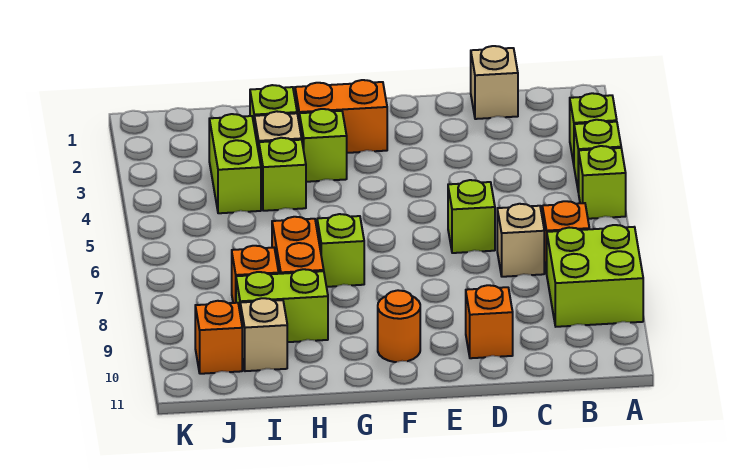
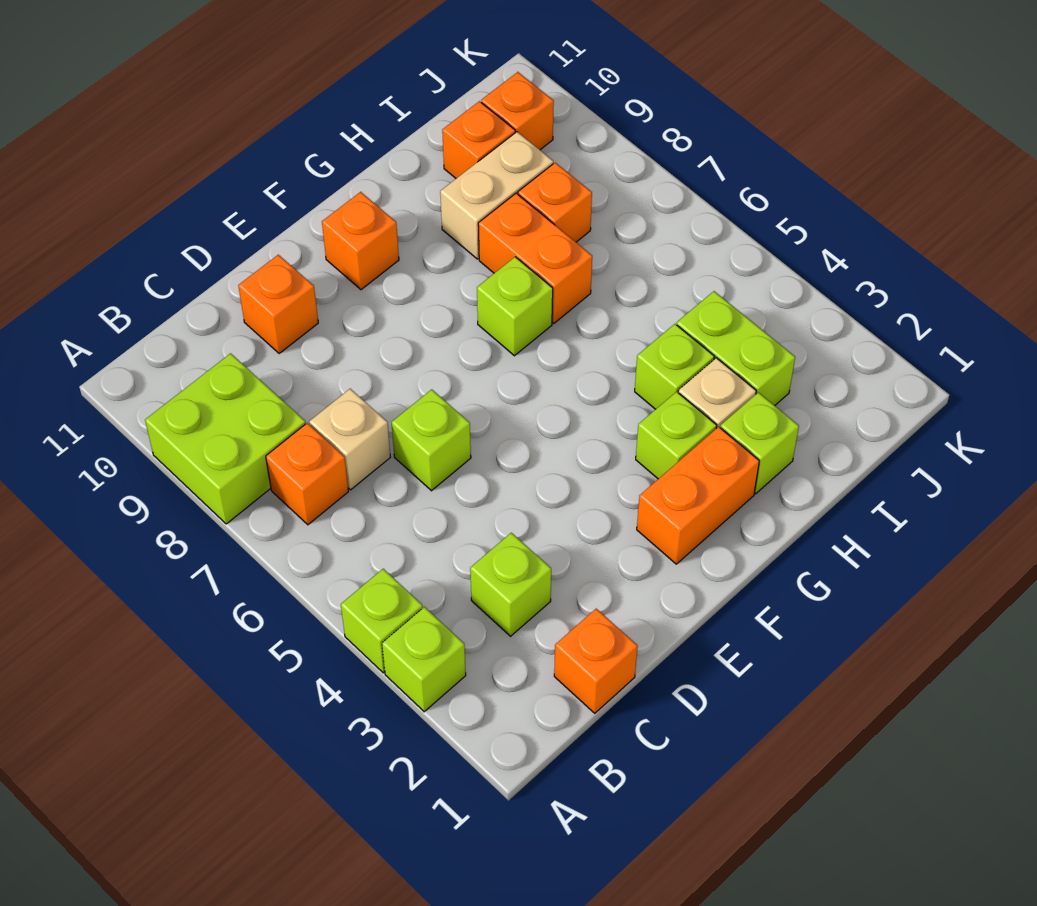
lime brick A5 level 1 -> lime brick C3 level 1
tan brick C1 level 1 -> orange brick C1 level 1
orange round brick F10 level 1 -> orange brick F10 level 1
lime brick H9:I9 level 1 -> tan brick H9:I9 level 1
tan brick I10 level 1 -> orange brick I10 level 1

